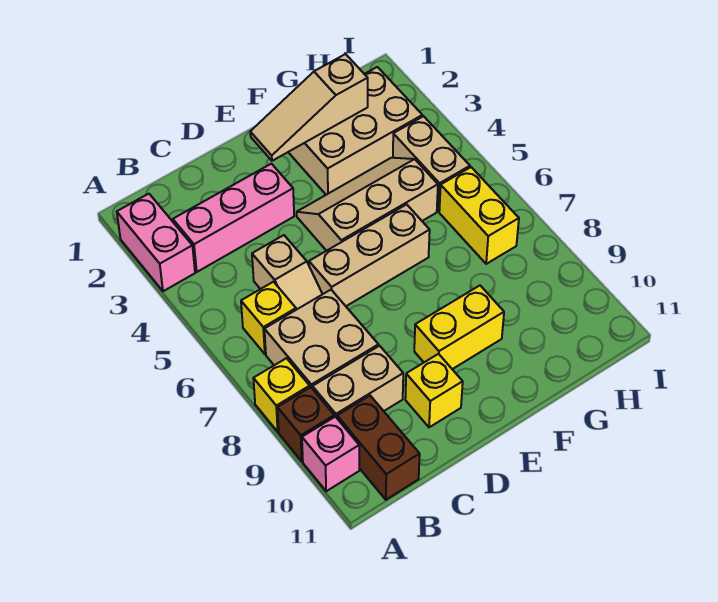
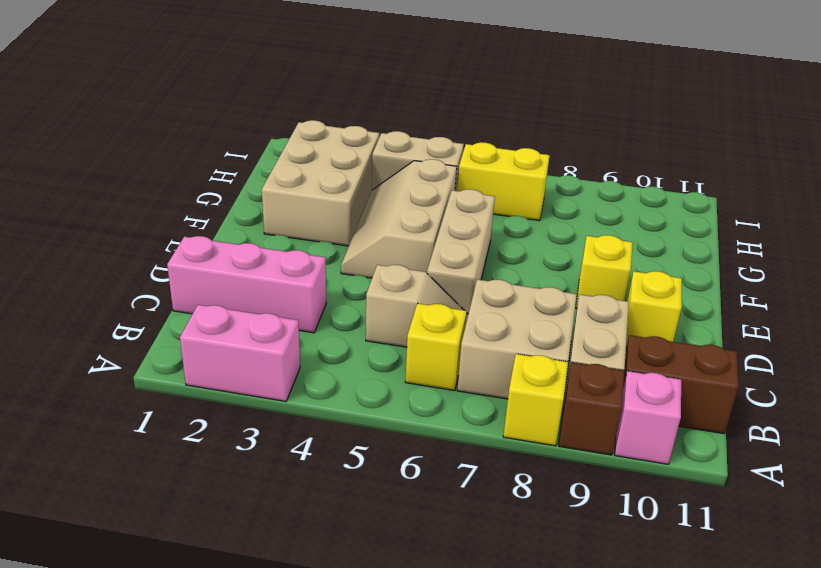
pink brick B3:D3 level 1 -> pink brick C1:C3 level 1
tan slope E2:G2 level 2 top G -> none
yellow brick E9:F9 level 1 -> yellow brick E9 level 1

